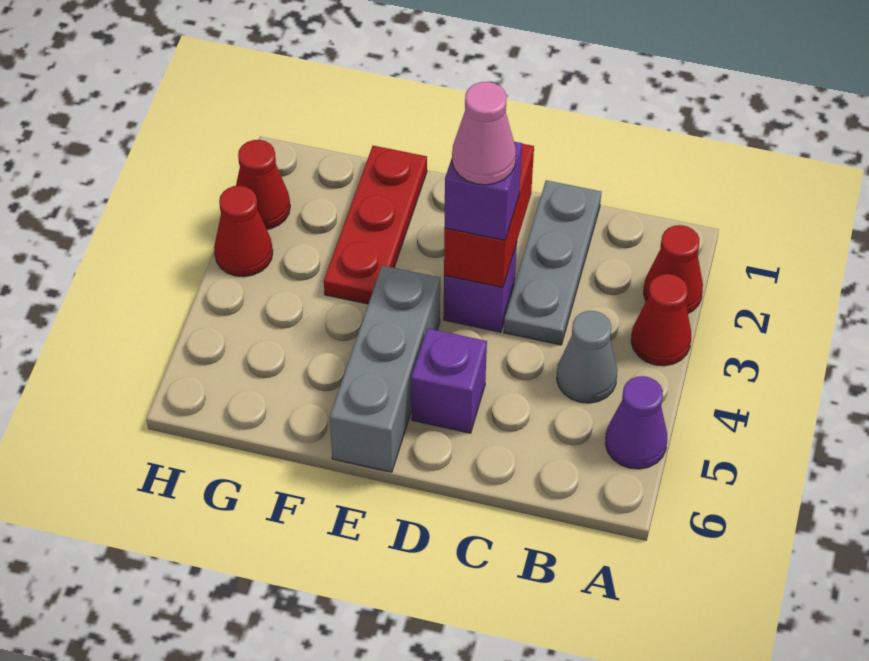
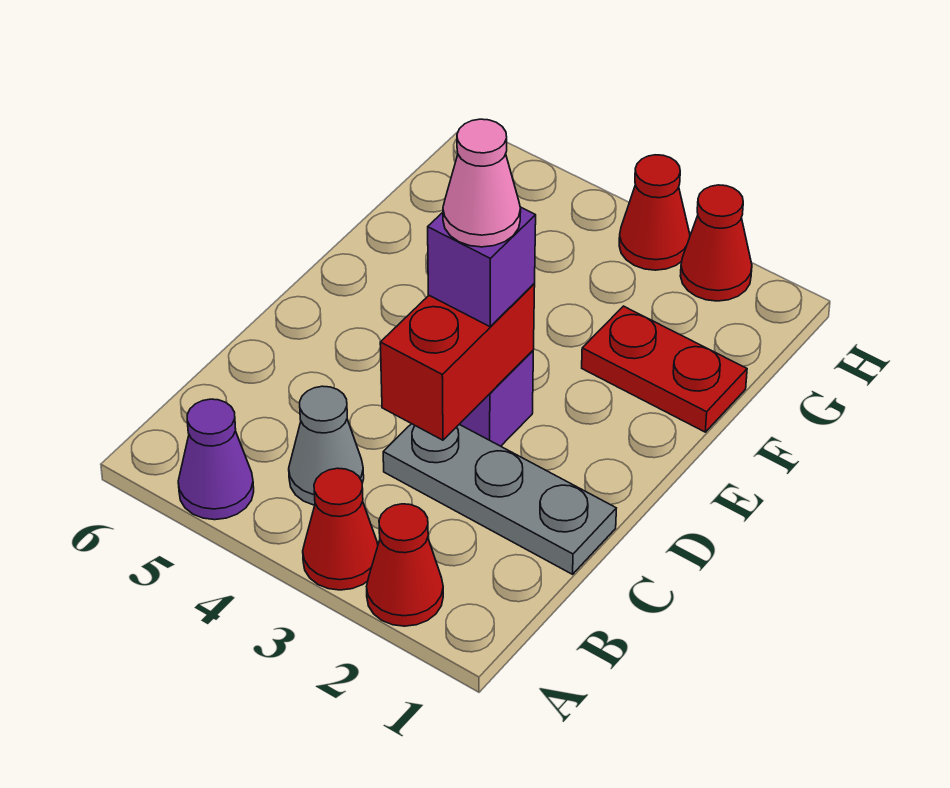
red brick D2:D3 level 2 -> red brick C3:D3 level 2
purple brick D5 level 1 -> none
grey brick E4:E6 level 1 -> none
red plate F1:F3 level 1 -> red plate F1:F2 level 1

